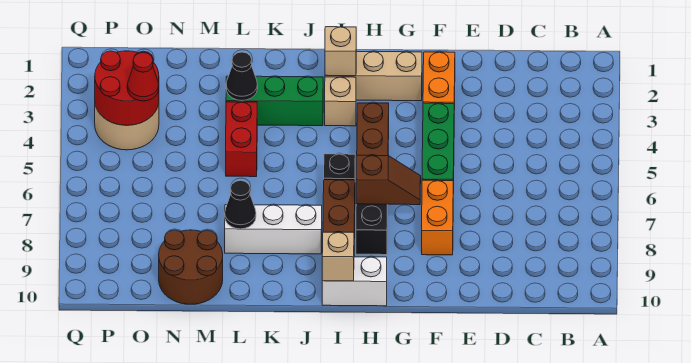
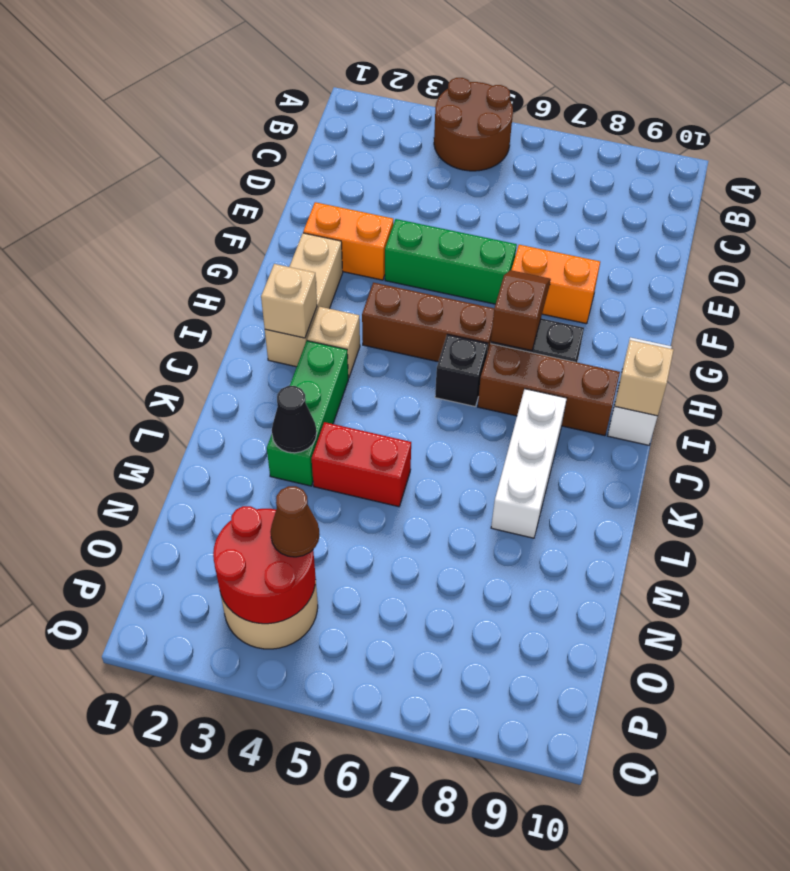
black cone L8 level 2 -> none
brown round brick M9:N10 level 1 -> brown round brick A4:B5 level 1
red cone O4 level 3 -> brown cone O4 level 3

